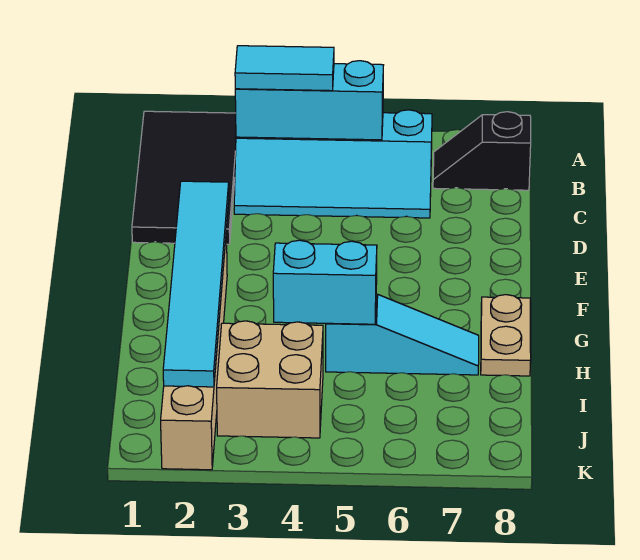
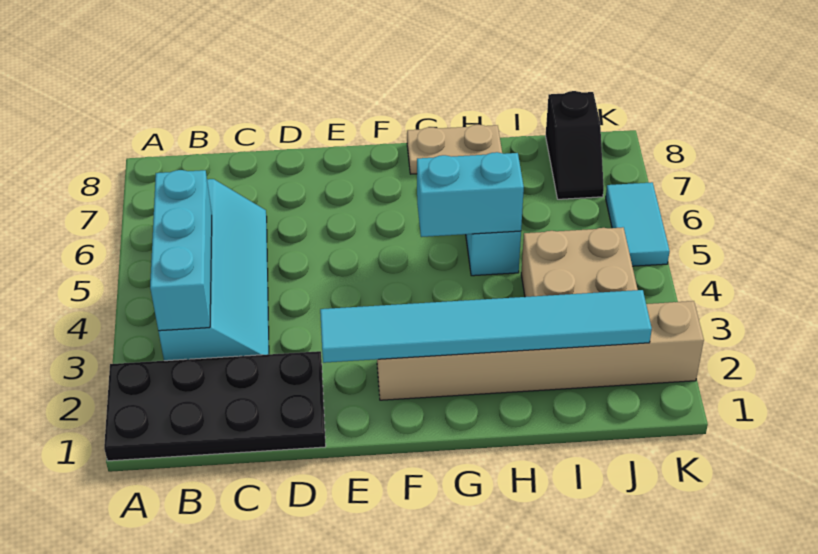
black tile A1:D2 level 1 -> black plate A1:D2 level 1
cyan tile B3:B4 level 3 -> cyan tile K5:K6 level 1
black slope B7:B8 level 1 top 8 -> black slope J7:J8 level 1 top 8
cyan brick H4:H5 level 2 -> cyan brick G5:H5 level 2

